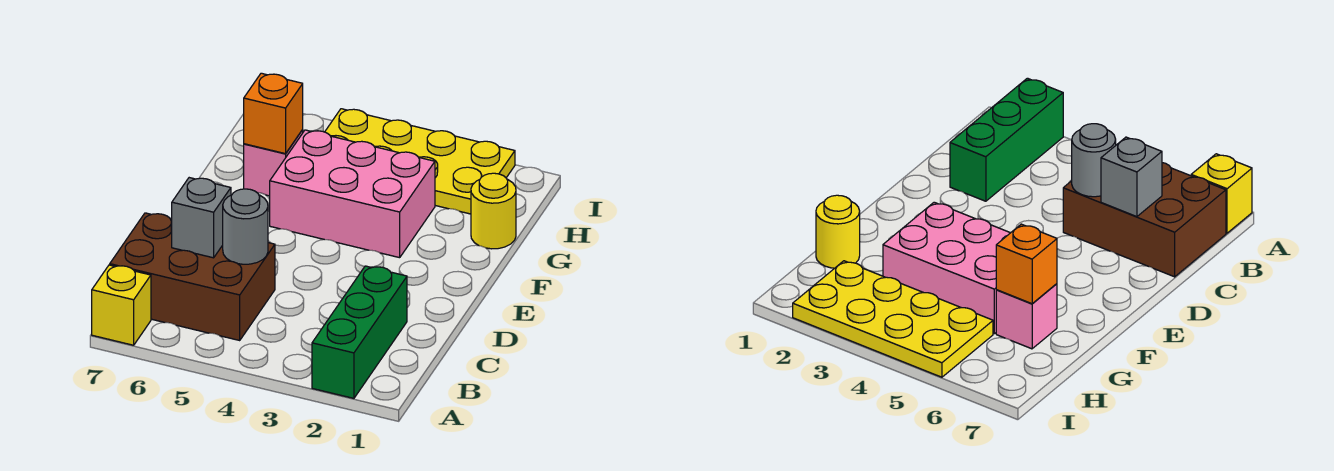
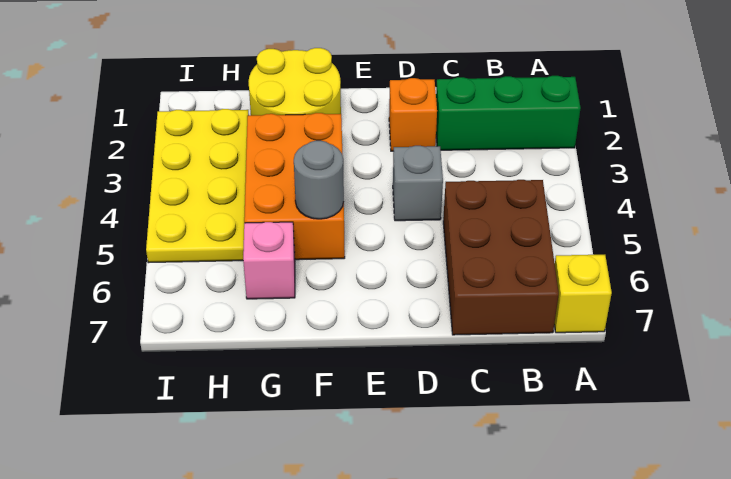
grey round brick C5 level 2 -> grey round brick F5 level 2
grey brick C6 level 2 -> grey brick D4 level 1
pink brick F3:G5 level 1 -> orange brick F3:G5 level 1
yellow round brick G1 level 1 -> yellow round brick F1:G2 level 1
orange brick G6 level 2 -> orange brick D2 level 1

